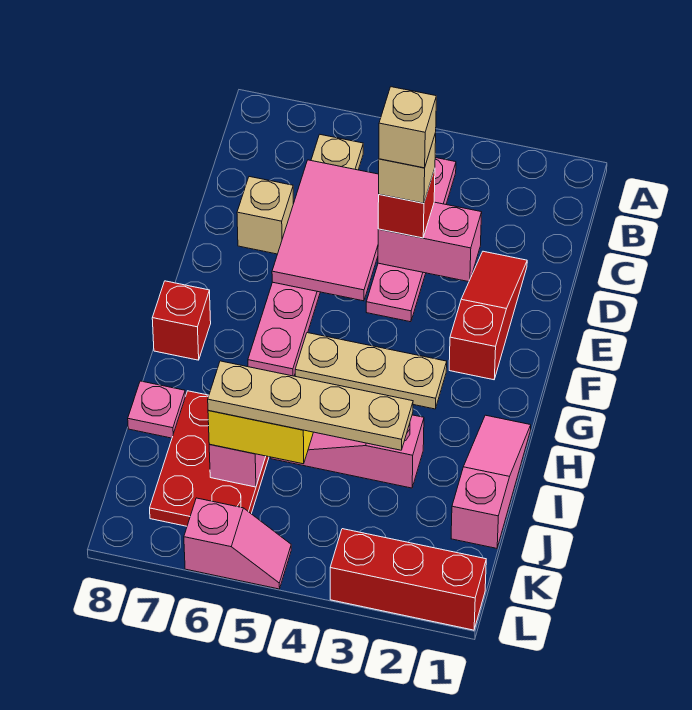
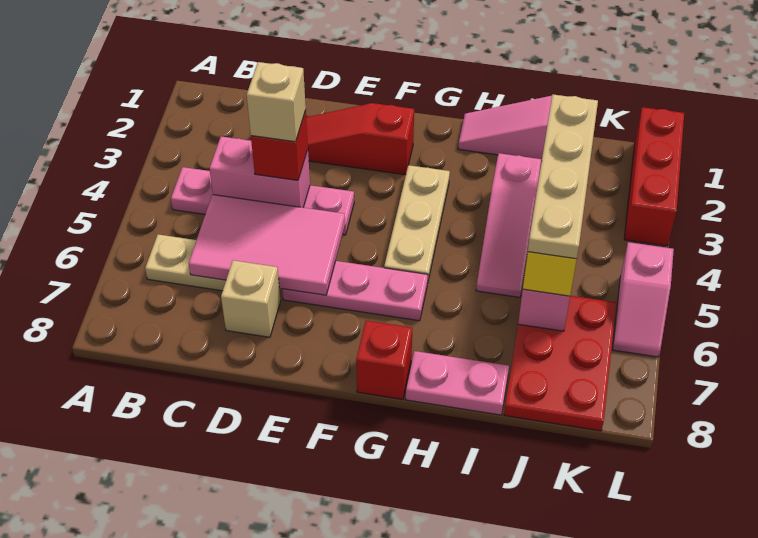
pink brick D3:D4 level 2 -> pink brick C4:D4 level 2
tan brick D4 level 5 -> none
red plate I6:K7 level 1 -> red plate J6:K8 level 1
pink plate I8 level 1 -> pink plate H8:I8 level 1
pink slope L5:L6 level 1 top 6 -> pink slope L5:L6 level 1 top 5

